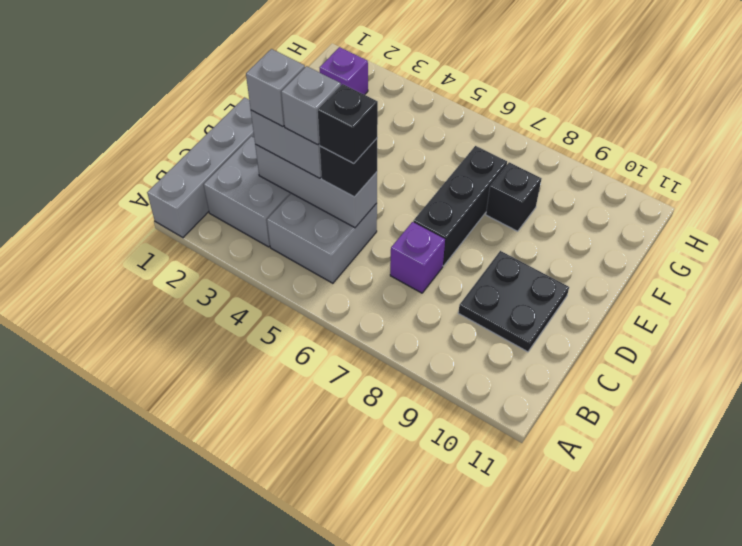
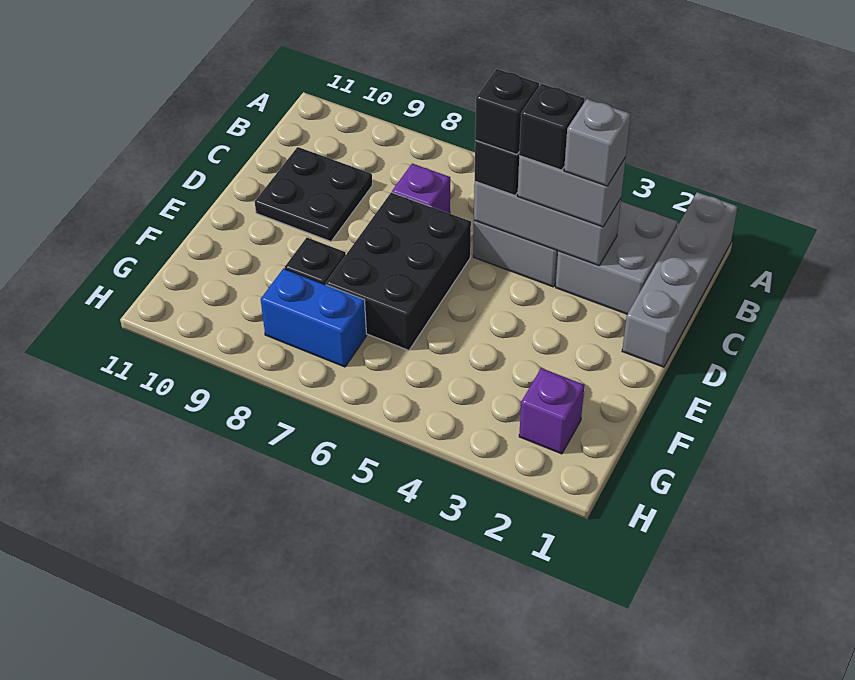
grey brick C4 level 4 -> black brick C4 level 4
black brick D7:F7 level 1 -> black brick D6:F7 level 1
none -> blue brick G7:G8 level 1

